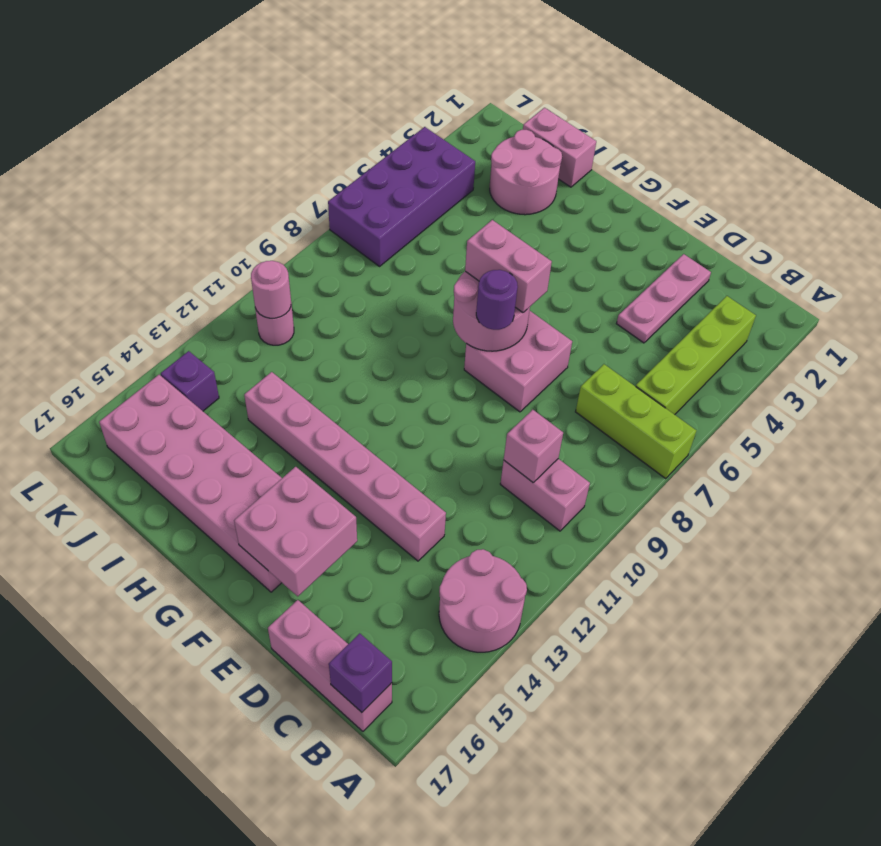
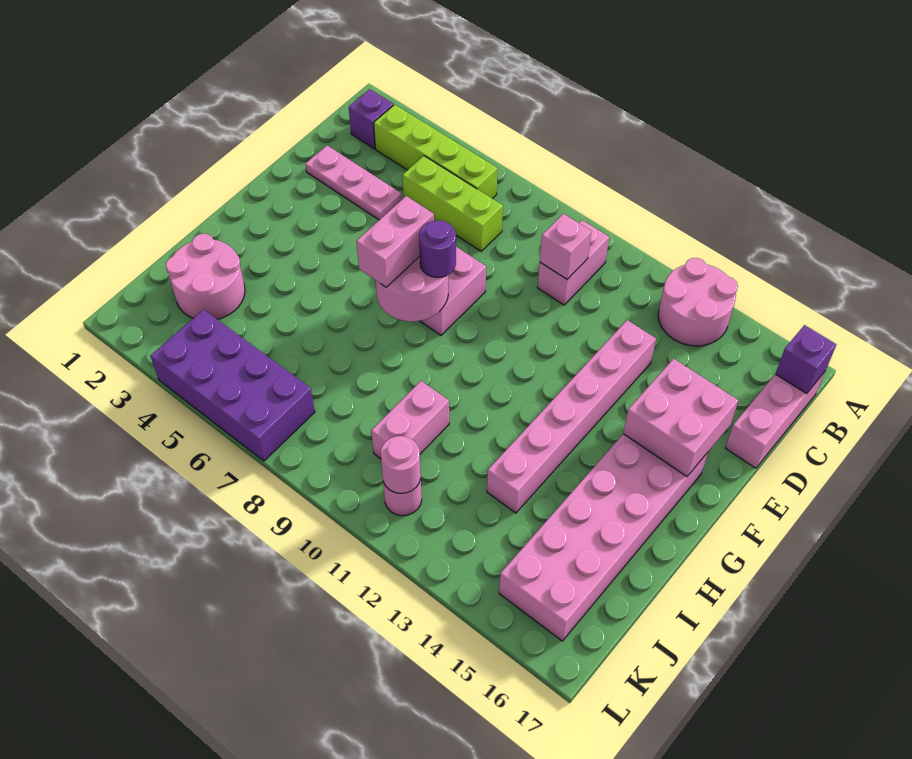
lime brick A7:C7 level 1 -> lime brick C5:C7 level 1
pink brick I1:J1 level 1 -> pink brick I10:J10 level 1
purple brick K14 level 1 -> purple brick B2 level 1

